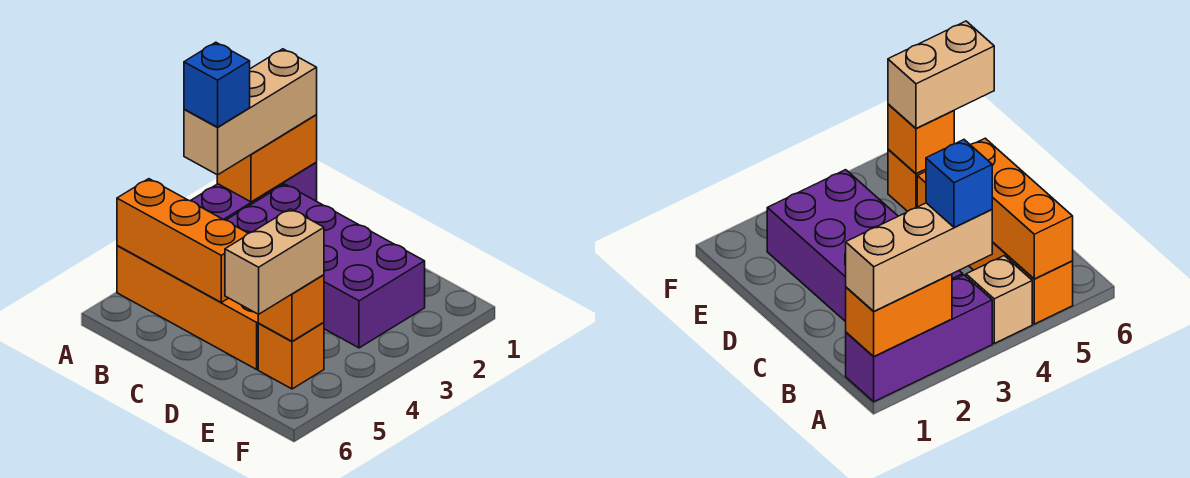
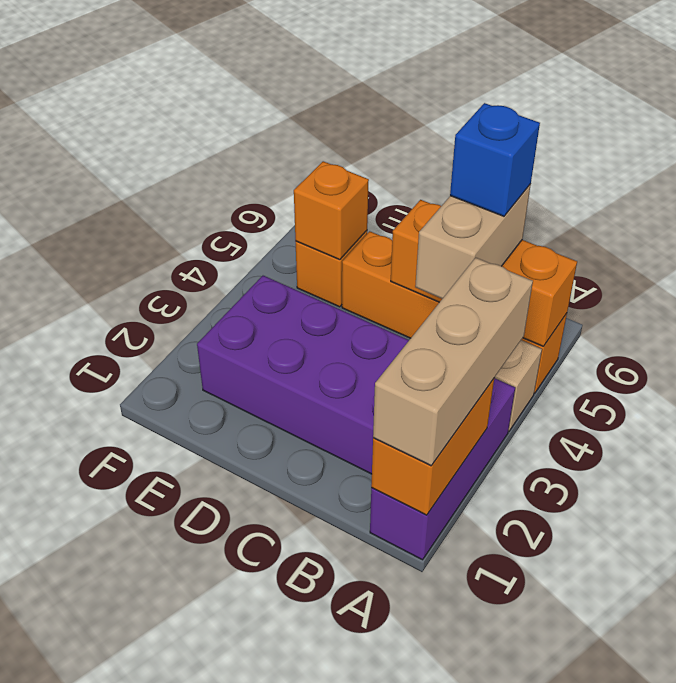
blue brick A3 level 4 -> blue brick B5 level 4
tan brick E5:E6 level 3 -> tan brick B4:B5 level 3

